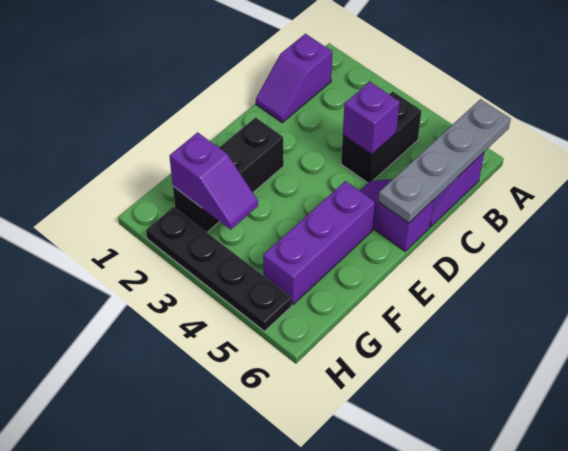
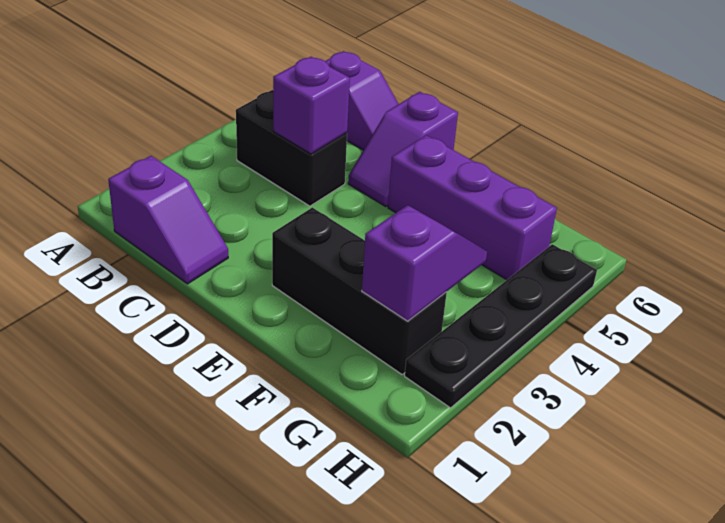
grey plate A6:D6 level 2 -> none

